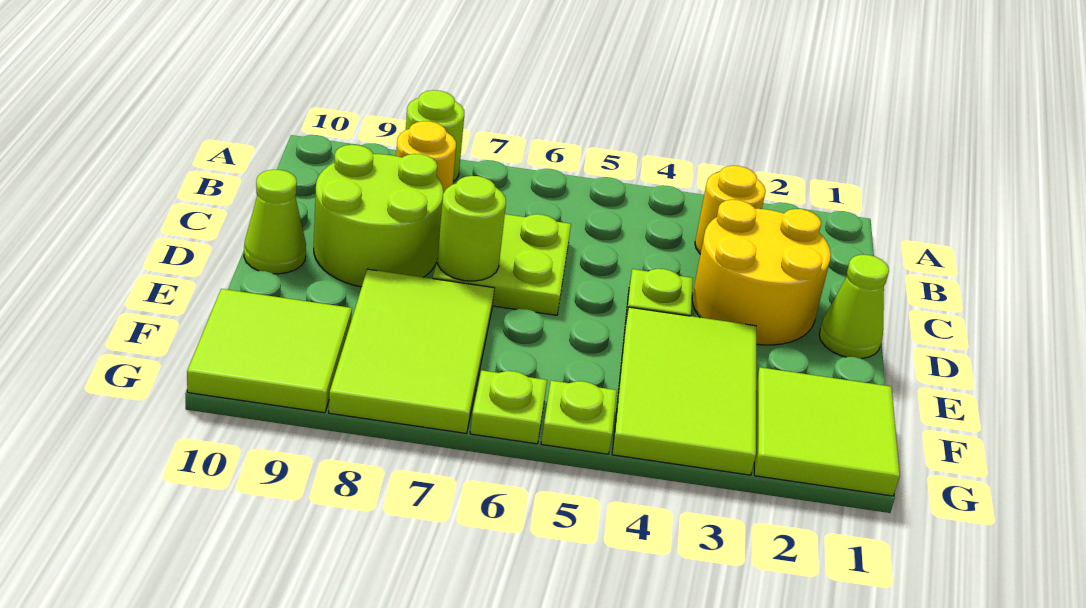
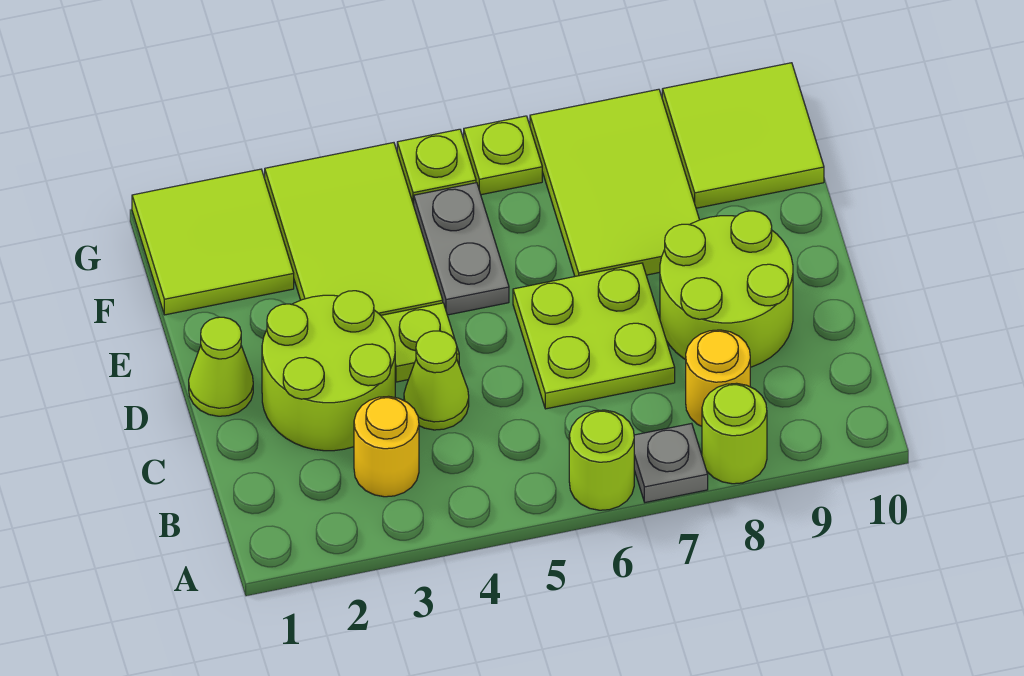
none -> grey plate A7 level 1
yellow round brick C2:D3 level 1 -> lime round brick C2:D3 level 1
lime round brick D7 level 2 -> lime round brick A6 level 1
lime cone D10 level 1 -> lime cone C4 level 1
none -> grey plate E5:F5 level 1

